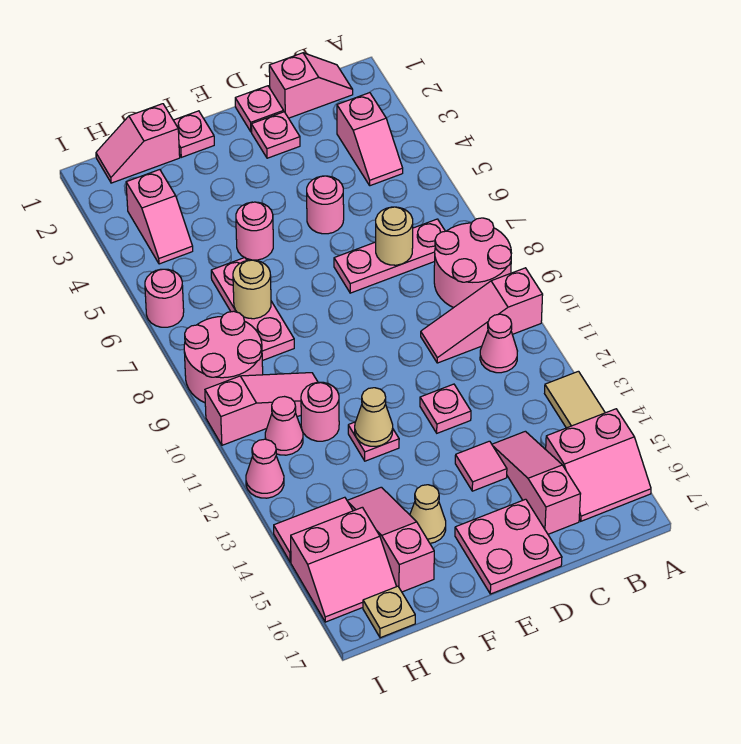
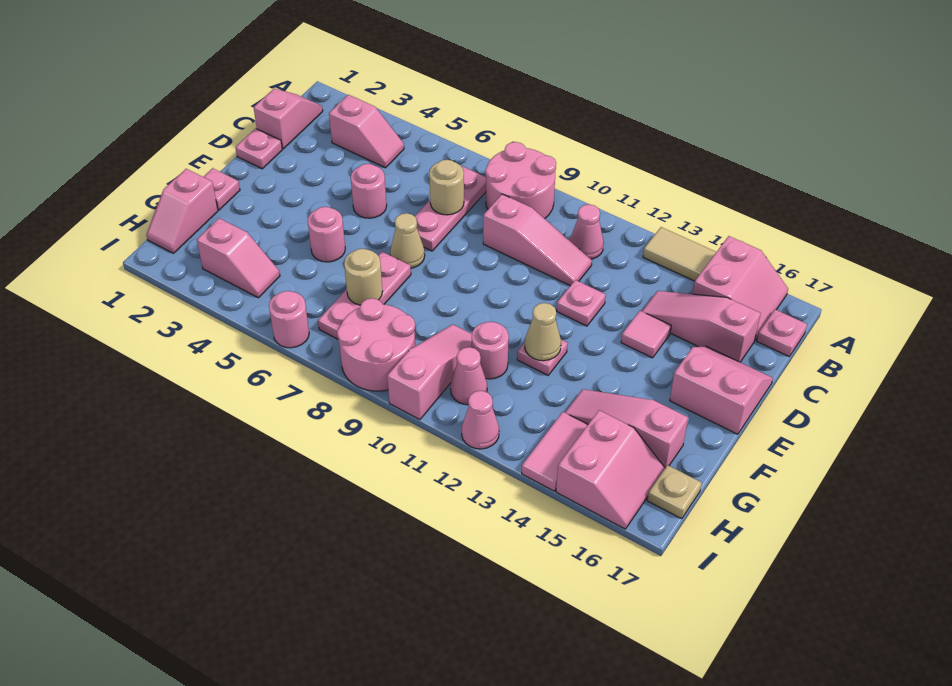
pink slope A10:C10 level 1 top A -> pink slope C9:C11 level 1 top 9
pink plate D2 level 1 -> pink plate B17 level 1
pink plate D16:E17 level 1 -> pink slope D16:E17 level 1 top E
tan cone F15 level 1 -> tan cone E7 level 1
pink plate G6:G8 level 1 -> pink plate F7:H7 level 1

